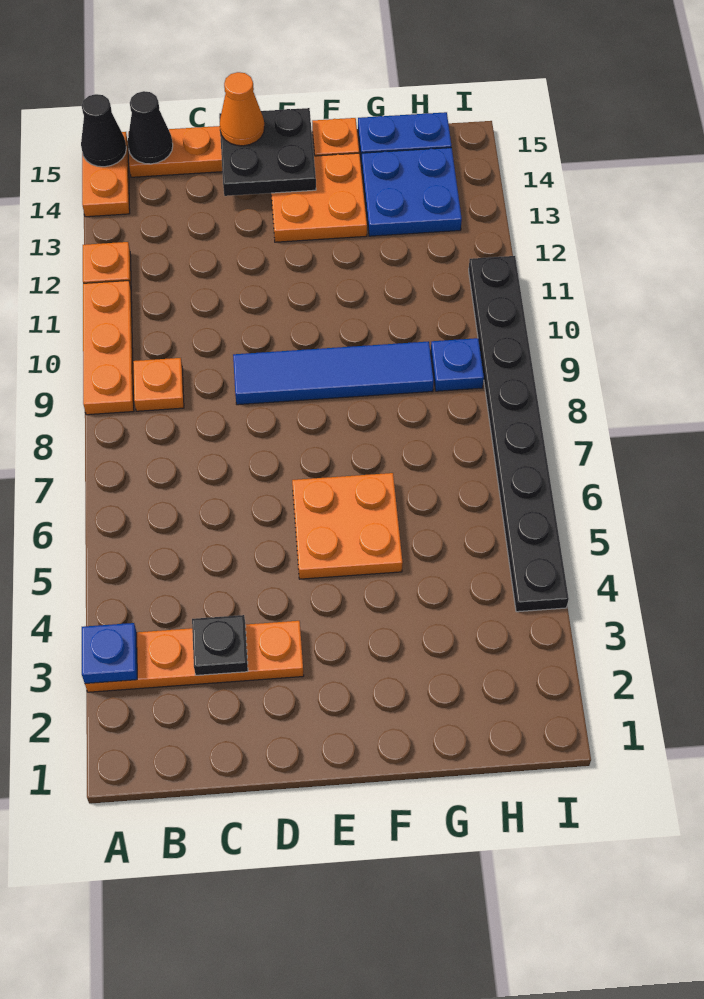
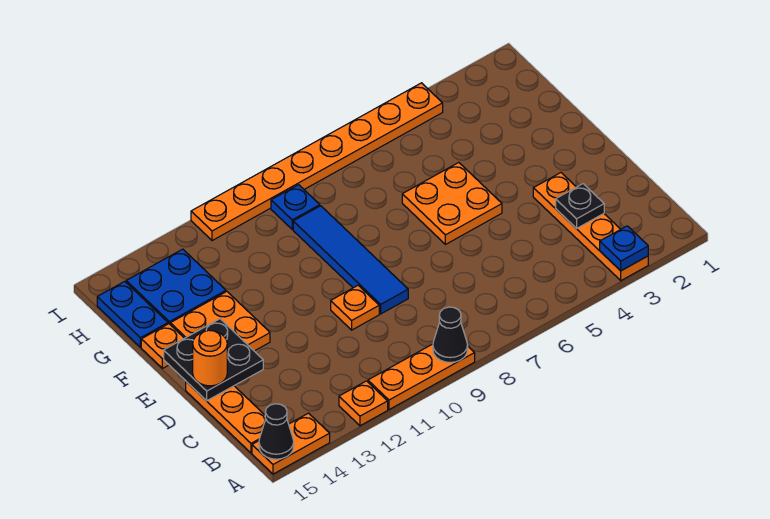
orange plate B9 level 1 -> orange plate D10 level 1
black cone B15 level 2 -> black cone A9 level 2
orange cone D15 level 3 -> orange round brick D15 level 3
black plate I4:I11 level 1 -> orange plate I4:I11 level 1

